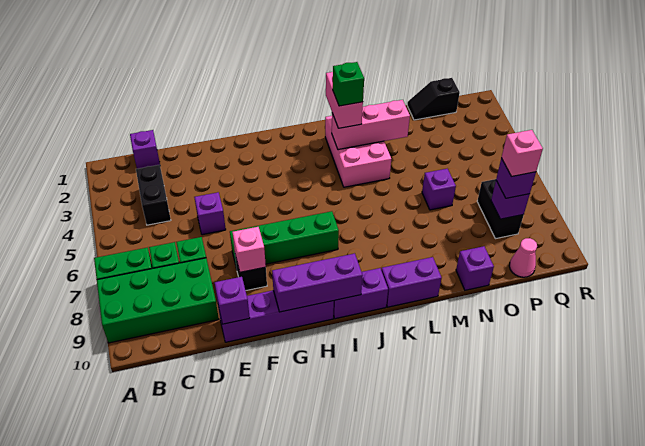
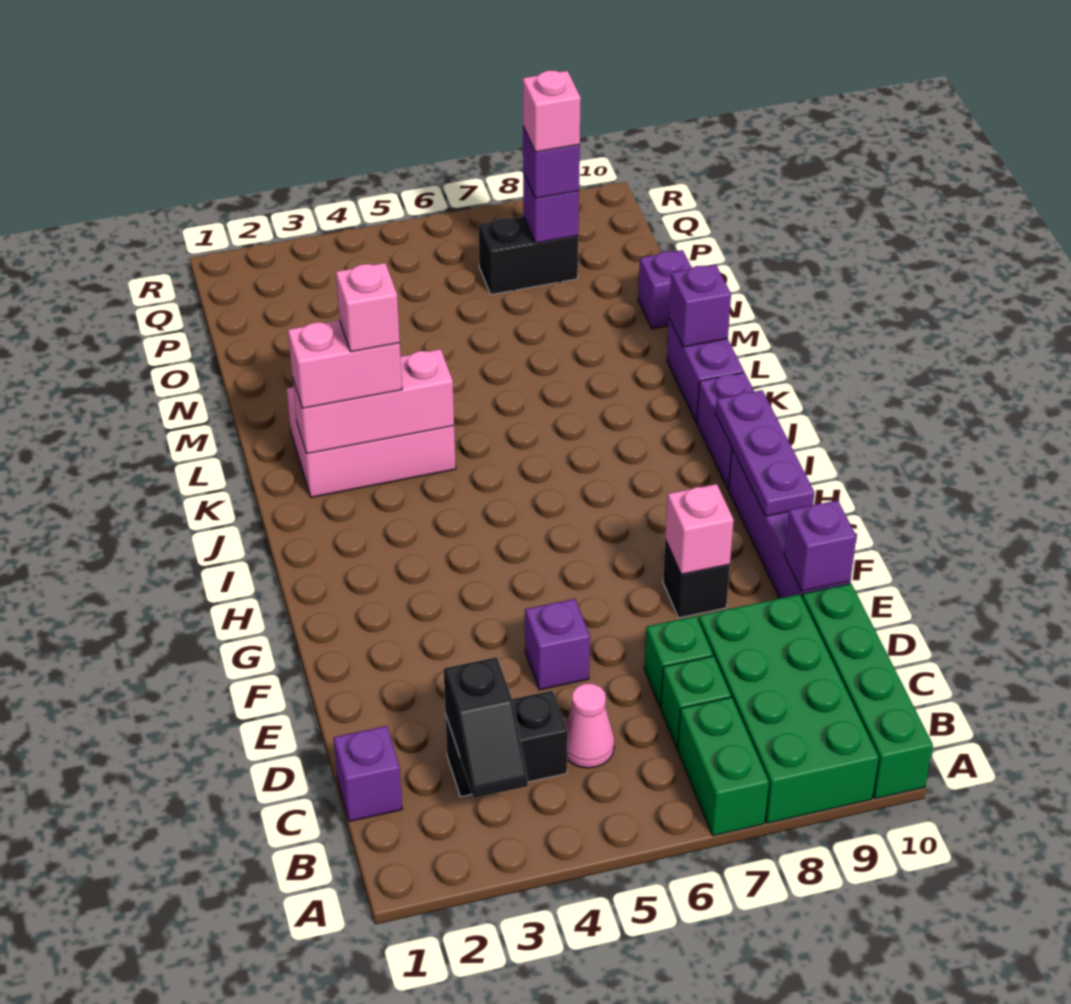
green brick F7:I7 level 1 -> green brick A10:D10 level 1
purple brick G10:I10 level 2 -> purple plate G10:I10 level 2
pink brick K3:M3 level 2 -> pink brick K2:K4 level 2
green brick K3 level 4 -> pink brick K3 level 4
purple brick N6 level 1 -> purple brick L10 level 2
black slope O1:P1 level 1 top P -> black slope B3:C3 level 2 top C
pink cone P10 level 1 -> pink cone C5 level 1

